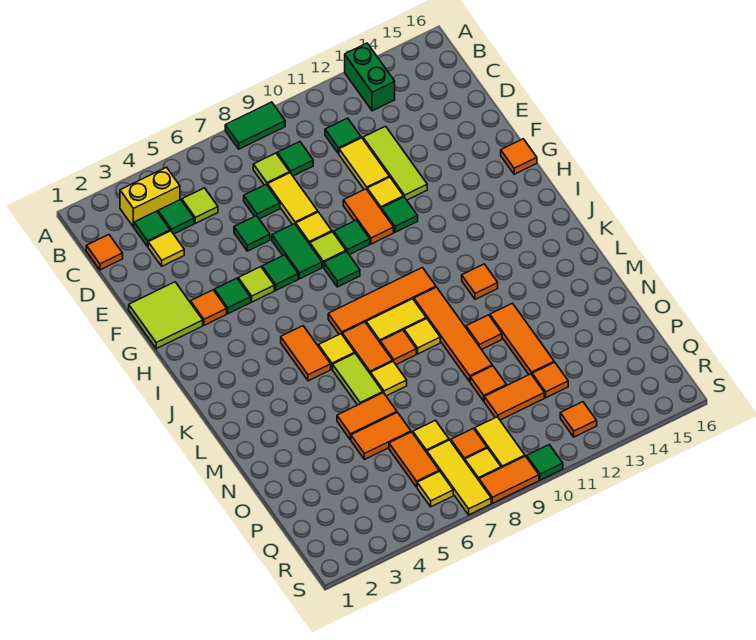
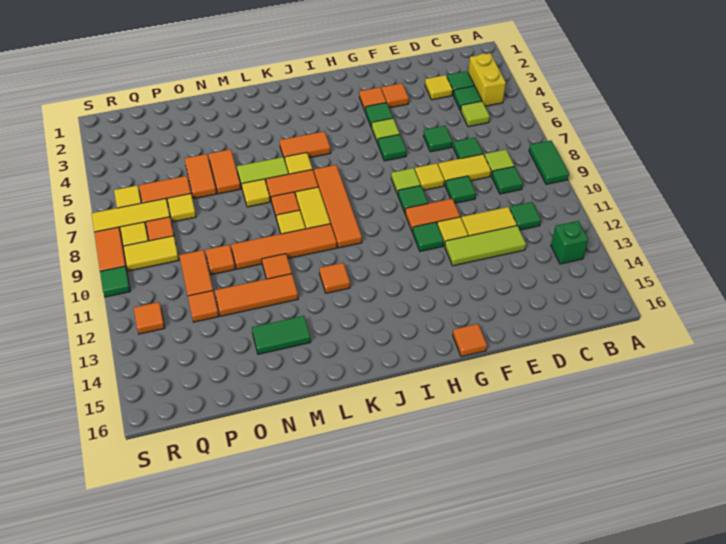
green brick A13:B13 level 1 -> green brick B13 level 1
orange tile C1 level 1 -> orange tile F3 level 1
lime tile F1:G2 level 1 -> none
green tile F7:G7 level 1 -> green tile M14:N14 level 1
green tile H8 level 1 -> green tile E9 level 1

